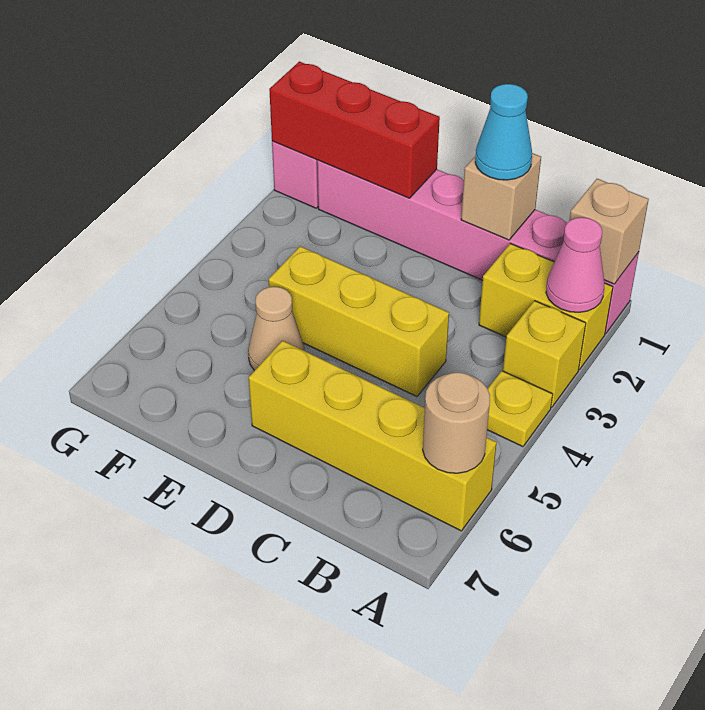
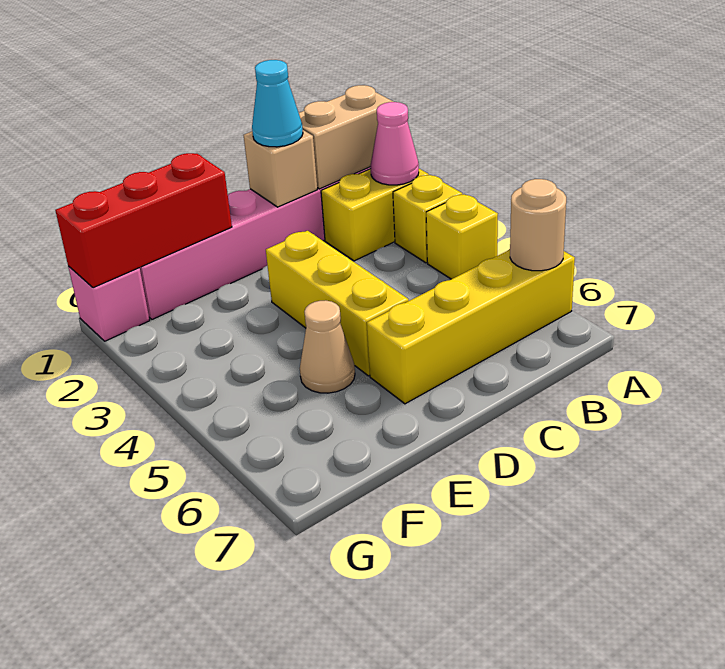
tan brick A1 level 2 -> tan brick A1:B1 level 2
yellow plate A4 level 1 -> yellow brick A4 level 1
yellow brick C4:E4 level 1 -> yellow brick D3:D5 level 1

